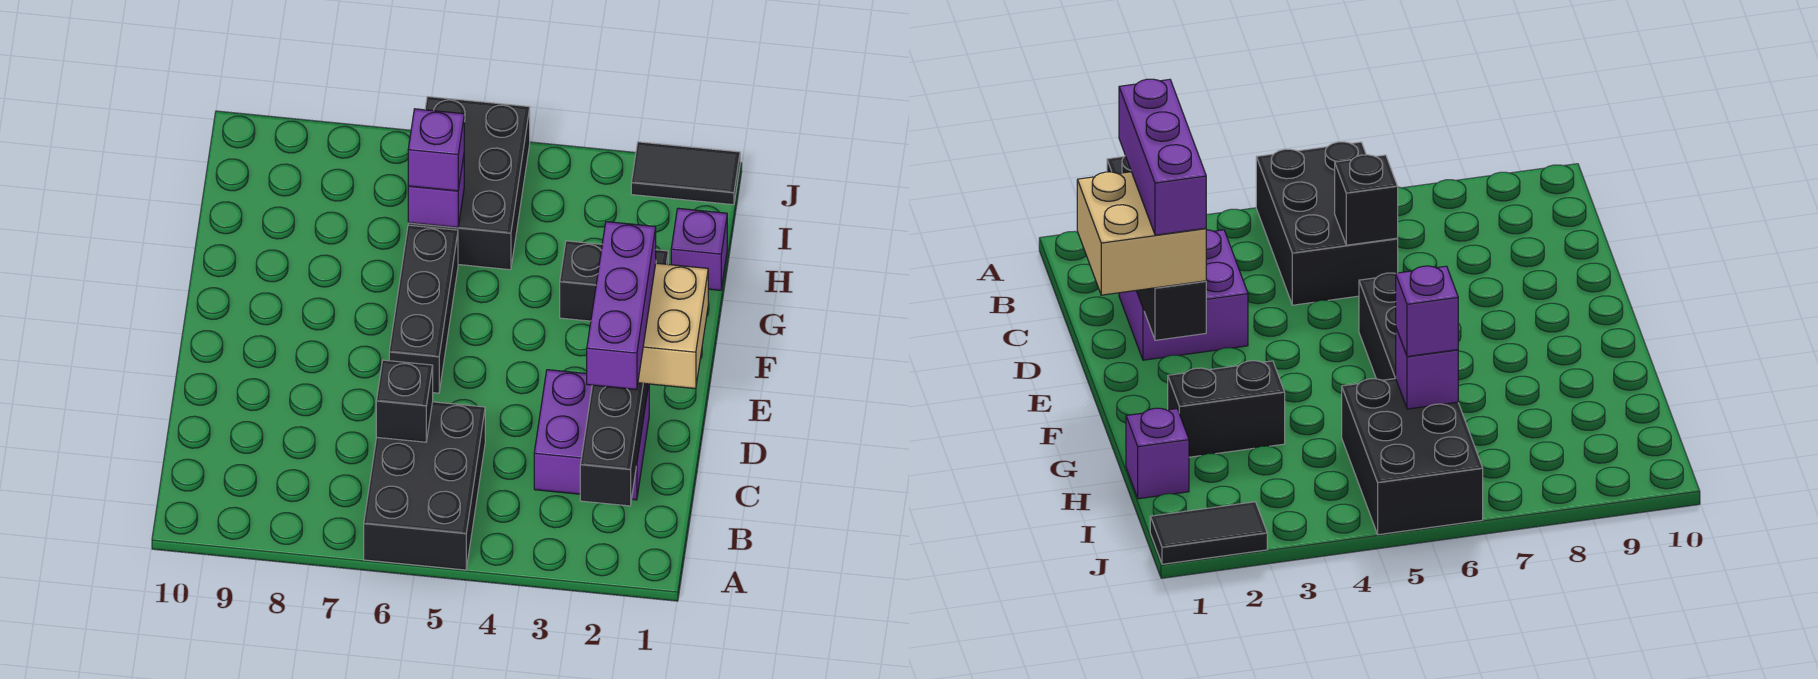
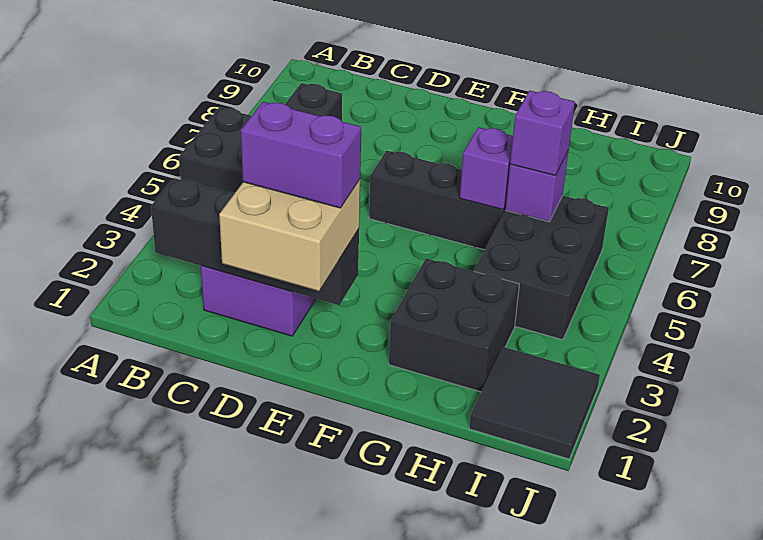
purple brick C2:E2 level 4 -> purple brick D2:E2 level 4
black brick G2:G3 level 1 -> black brick G2:H3 level 1
purple brick H1 level 1 -> purple brick G6 level 2
black brick H5:J6 level 1 -> black brick H4:I6 level 1
black tile J1:J2 level 1 -> black tile I1:J2 level 1

